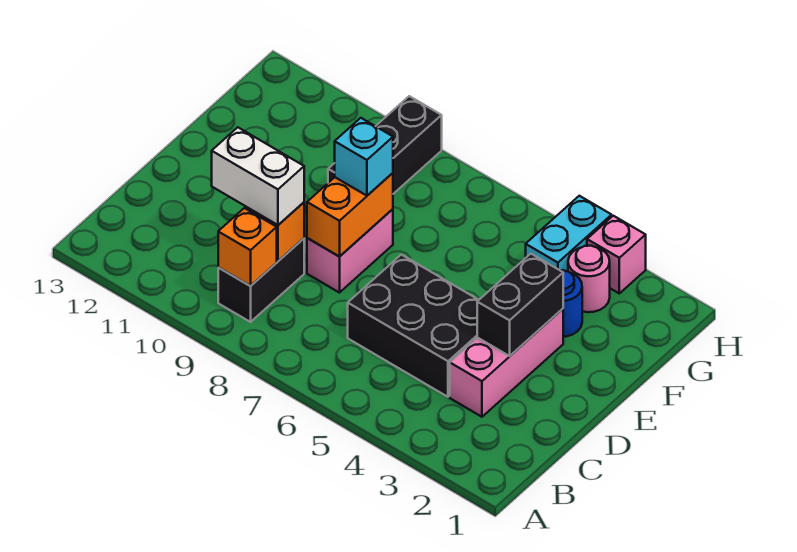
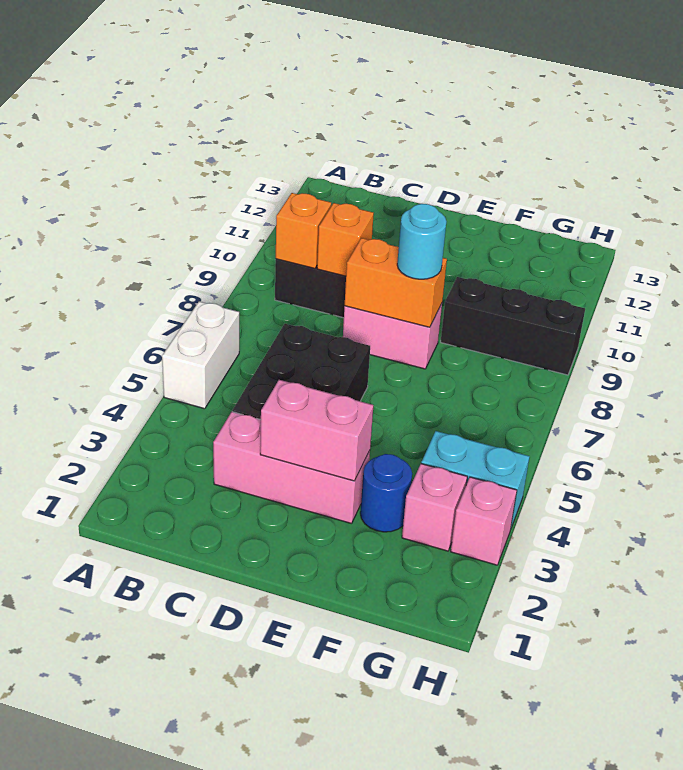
white brick C9:C10 level 3 -> white brick A5:A6 level 1
black brick D3:E3 level 2 -> pink brick D3:E3 level 2
cyan brick E8 level 3 -> cyan round brick E8 level 3
pink round brick G3 level 1 -> pink brick G3 level 1

